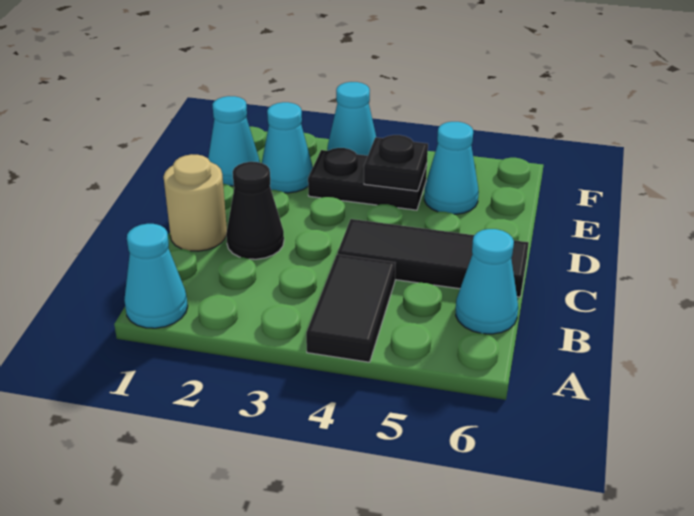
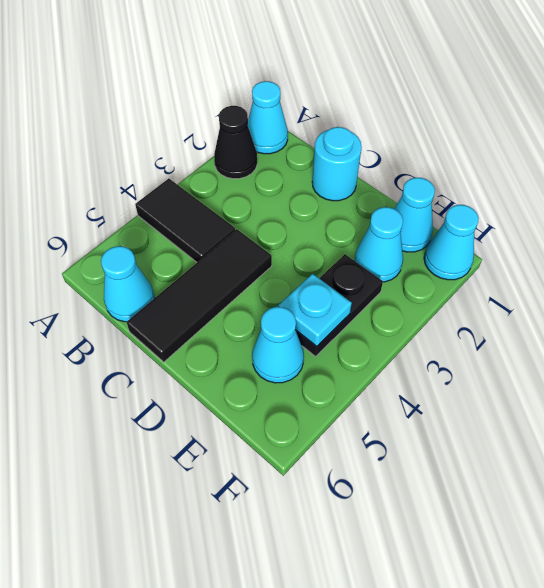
tan round brick C1 level 1 -> cyan round brick C1 level 1
black cone C2 level 1 -> black cone A2 level 1
black plate E4 level 2 -> cyan plate E4 level 2
cyan cone F3 level 1 -> cyan cone F1 level 1

